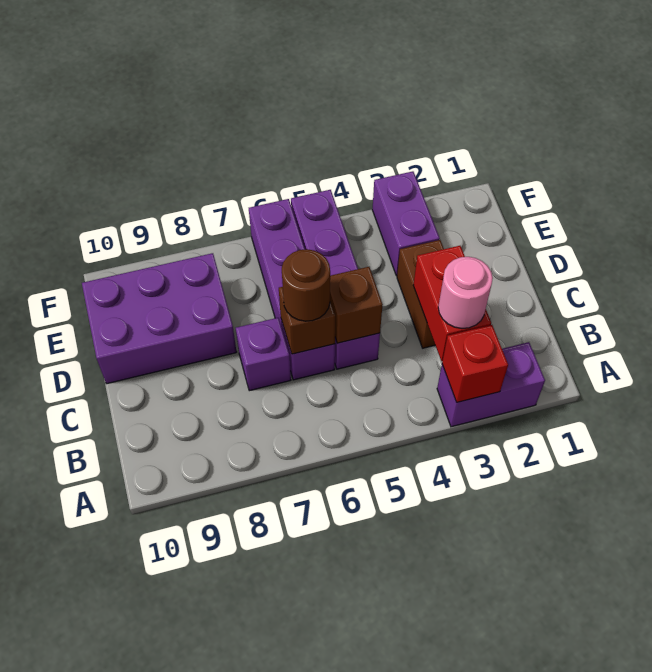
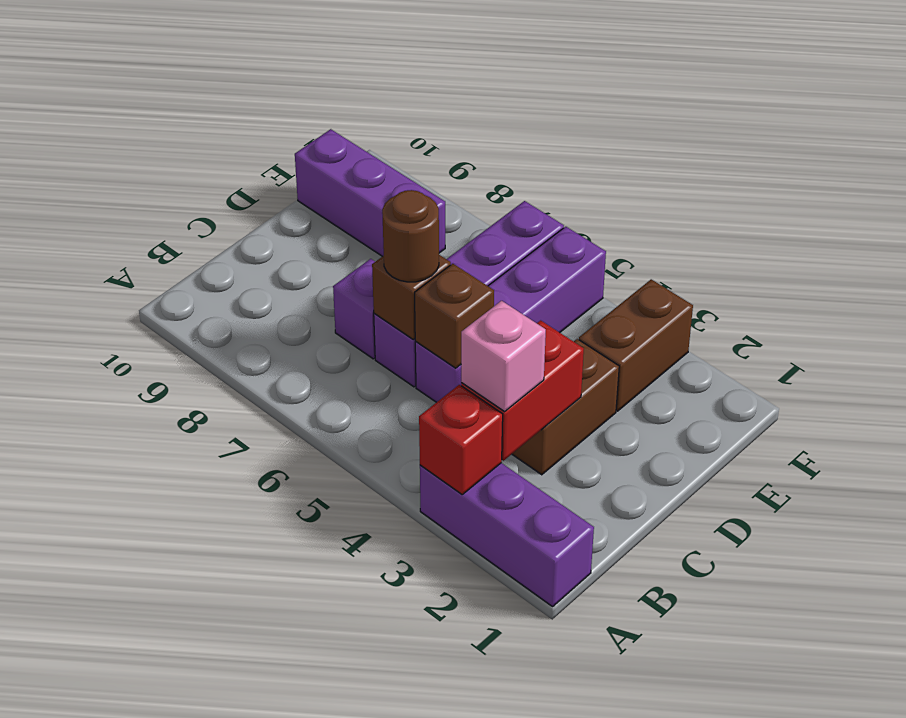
purple brick A2:A3 level 1 -> purple brick A1:A3 level 1
pink round brick B3 level 3 -> pink brick B3 level 3
purple brick D8:E10 level 1 -> purple brick E8:E10 level 1
purple brick E3:F3 level 1 -> brown brick E3:F3 level 1

